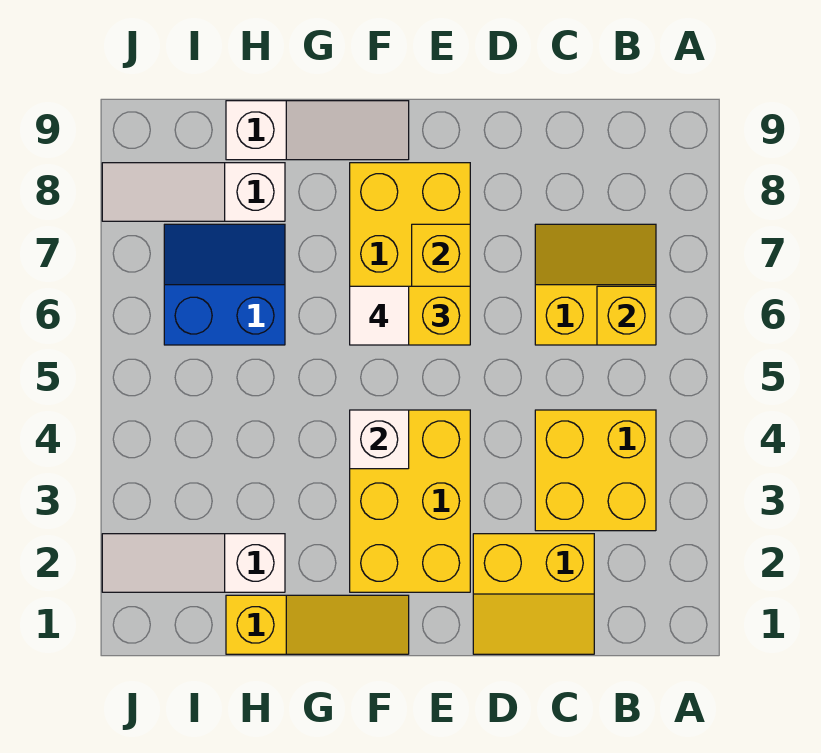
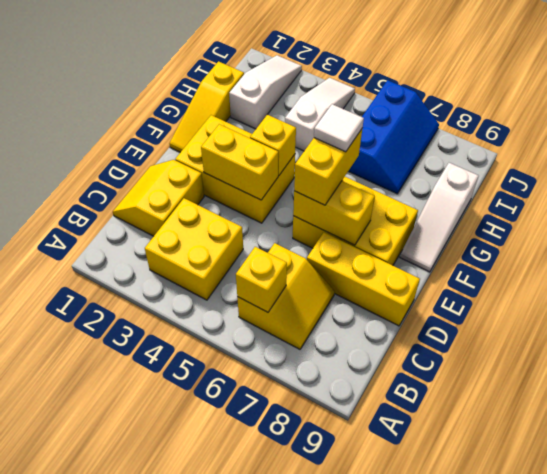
none -> yellow brick D7:D9 level 1
none -> yellow brick E3:E4 level 2
white brick F4 level 2 -> yellow brick F4 level 2
blue slope H6:I7 level 1 top 6 -> blue slope H6:J7 level 1 top 6
white slope H8:J8 level 1 top H -> white slope H4:J4 level 1 top H

